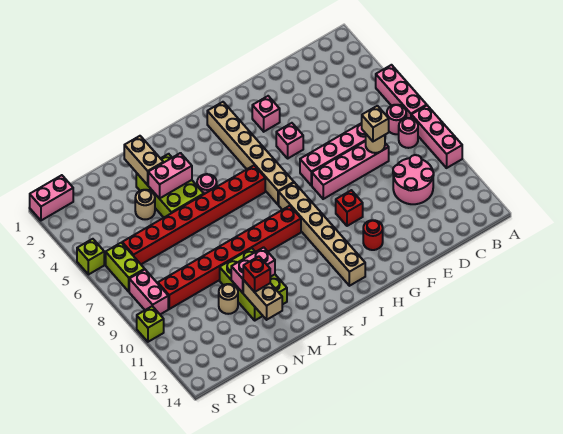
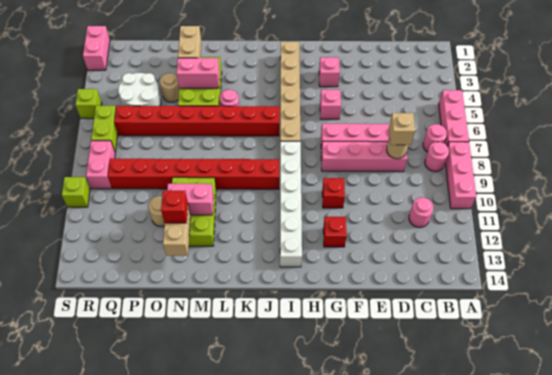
pink round brick C10:D11 level 1 -> pink round brick C11 level 1
red round brick G12 level 1 -> red brick G12 level 1
tan brick I8:I13 level 1 -> white brick I8:I13 level 1
none -> white round brick P4:Q5 level 1
pink brick R1:S1 level 1 -> pink brick S1:S2 level 1

